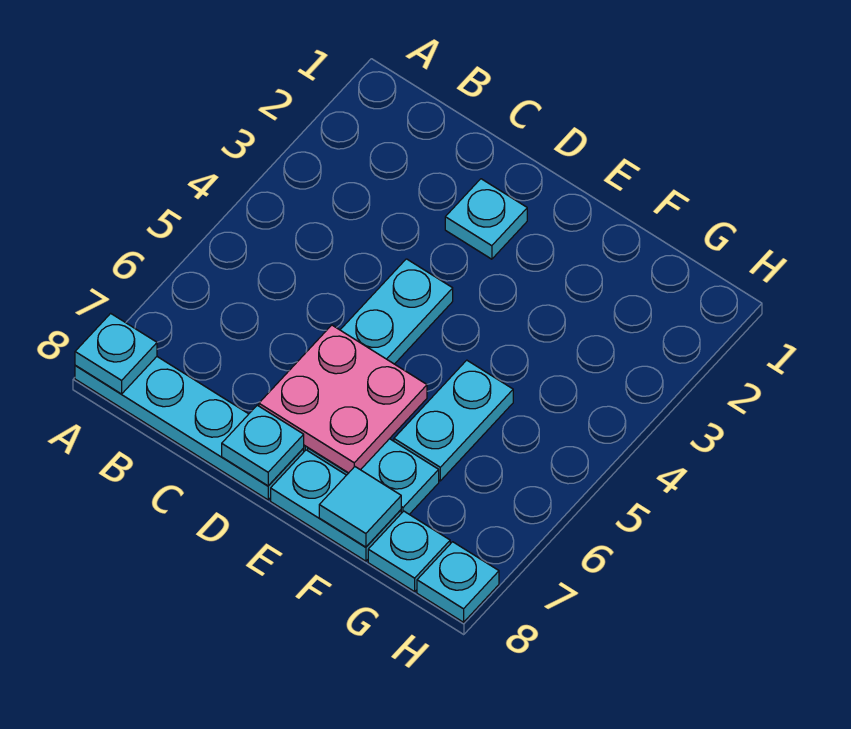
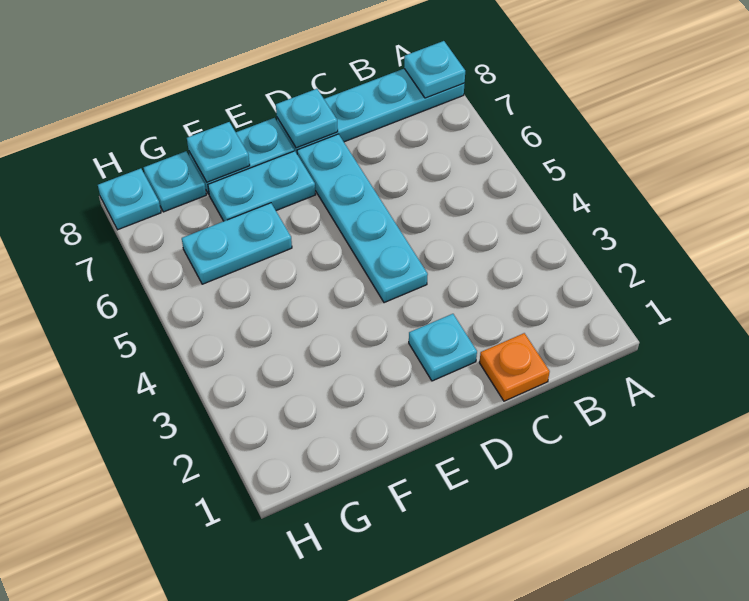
none -> orange plate C1 level 1
pink plate D6:E7 level 2 -> none
cyan plate F5:F6 level 1 -> cyan plate F6:G6 level 1
cyan tile F8 level 2 -> cyan plate F8 level 2

